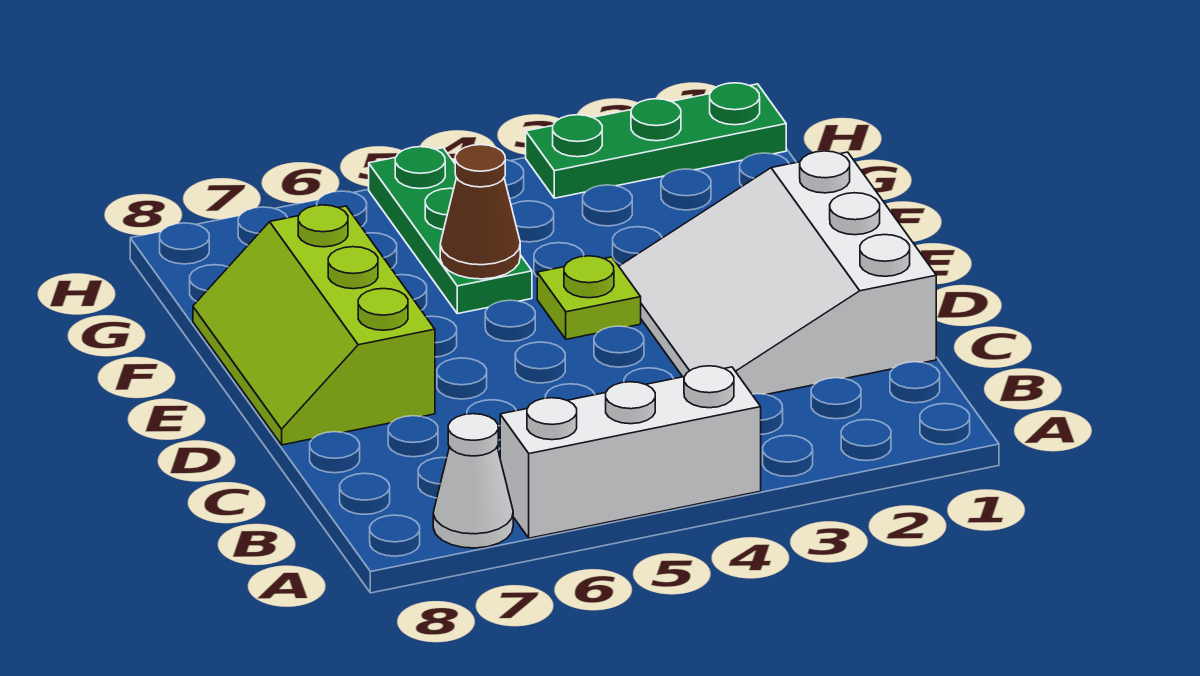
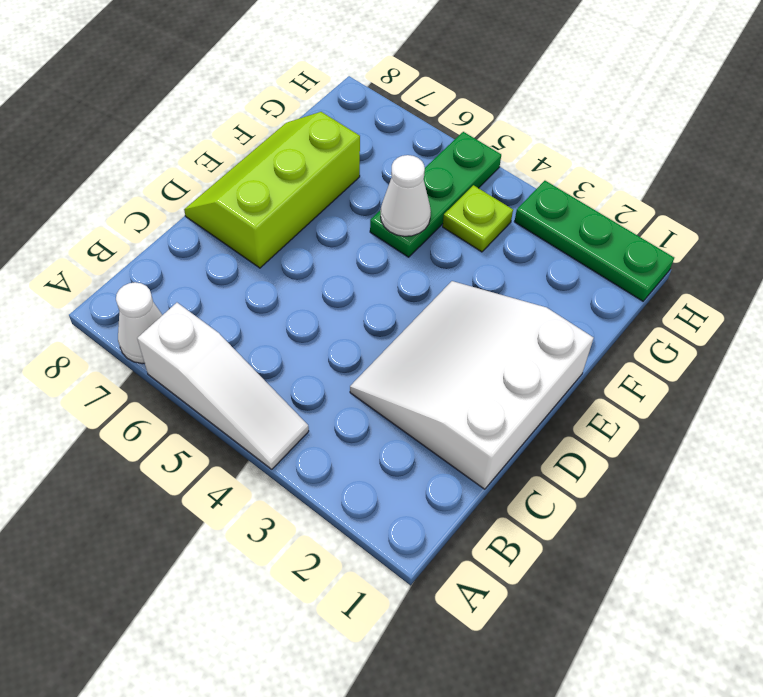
white brick A4:A6 level 1 -> white slope A4:A6 level 1 top 6
lime plate E4 level 1 -> lime plate G4 level 1
brown cone F5 level 2 -> white cone F5 level 2

